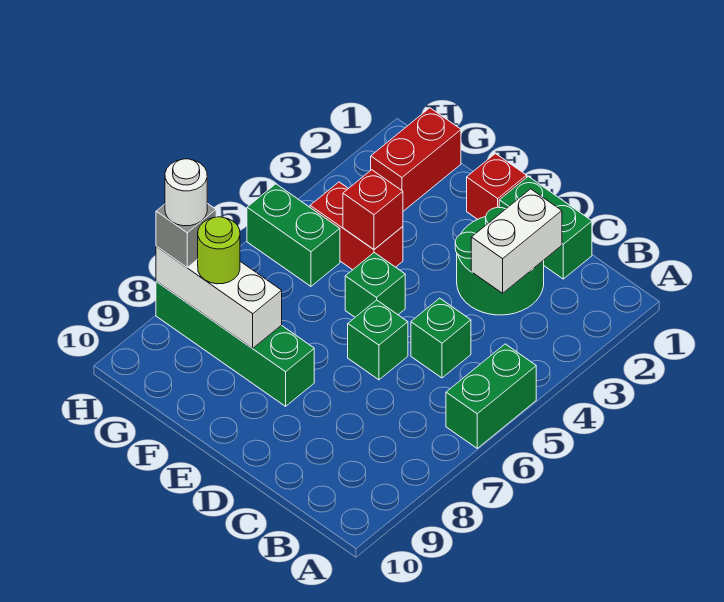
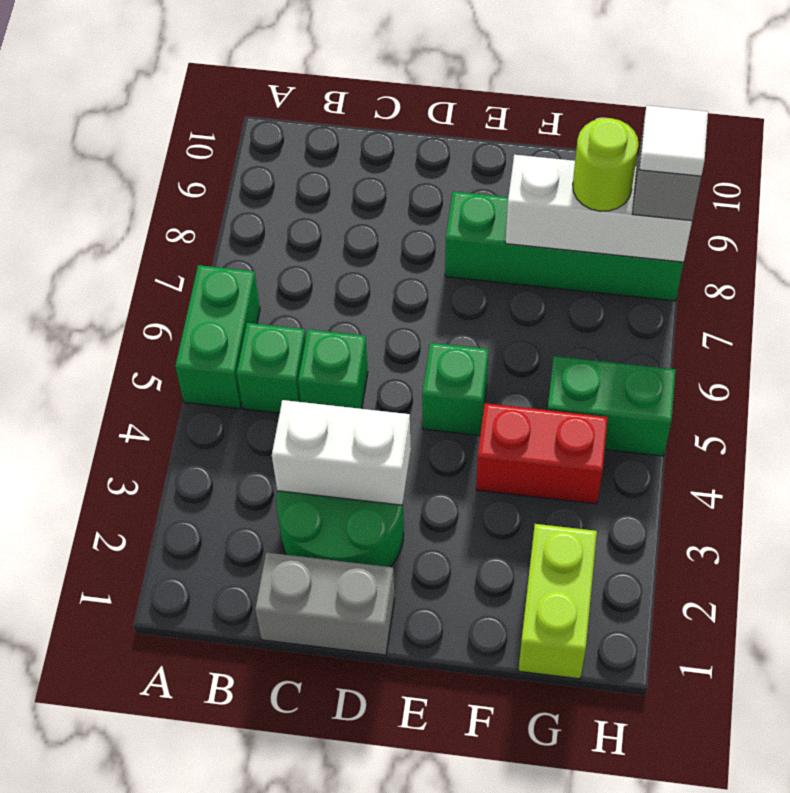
green brick C1:D1 level 1 -> grey brick C1:D1 level 1
white brick C2:C3 level 2 -> white brick C3:D3 level 2
green brick D6 level 1 -> green brick B5 level 1
red brick E1 level 1 -> none
red brick F4 level 2 -> none
red brick G1:G2 level 1 -> lime brick G1:G2 level 1
white round brick H8 level 4 -> white tile H8 level 4

